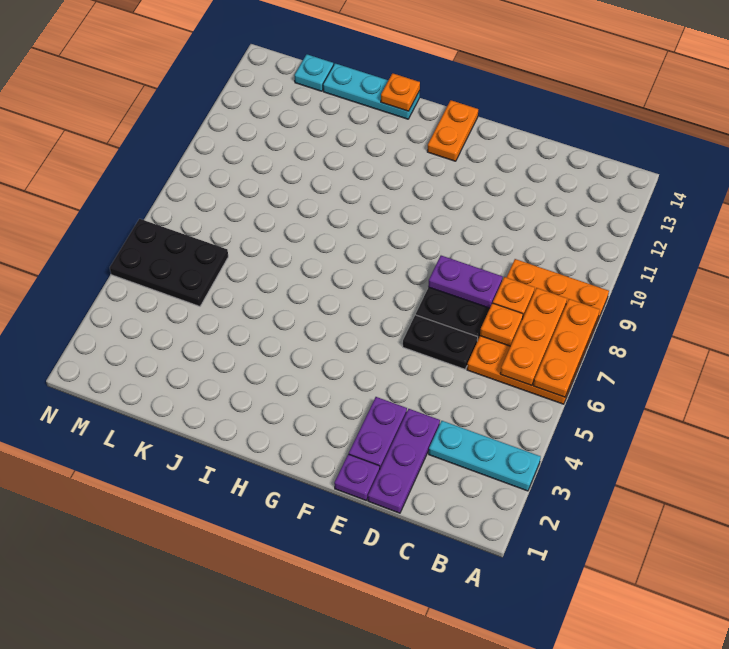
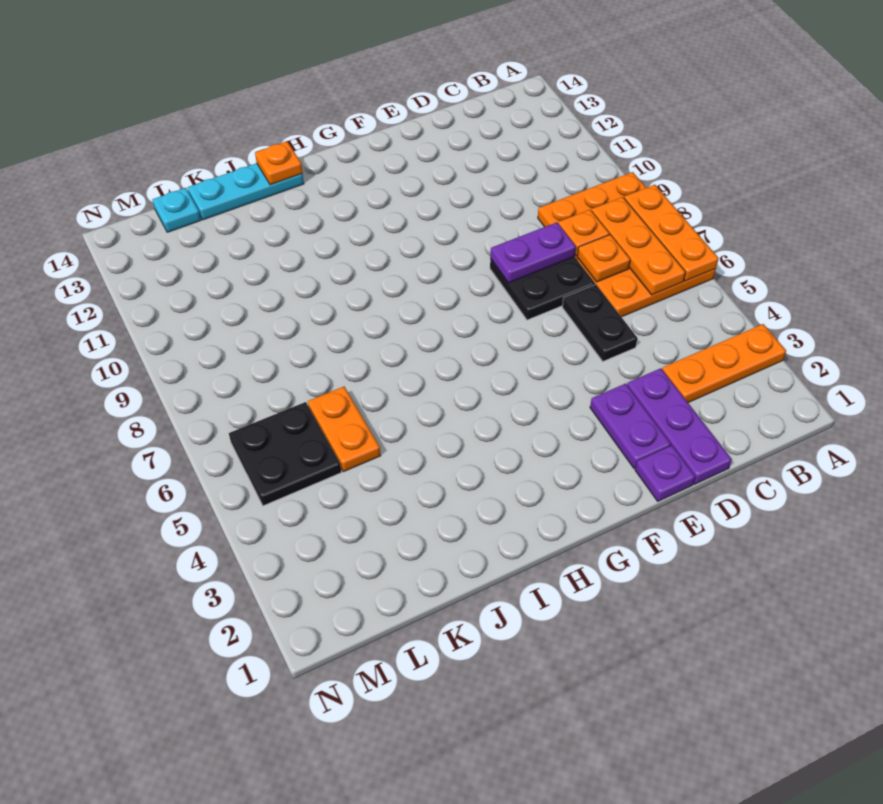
cyan plate A3:C3 level 1 -> orange plate A3:C3 level 1
black plate D6:E6 level 1 -> black plate D5:D6 level 1
orange plate G13:G14 level 1 -> orange plate K5:K6 level 1
black plate L5:N6 level 1 -> black plate L5:M6 level 1

